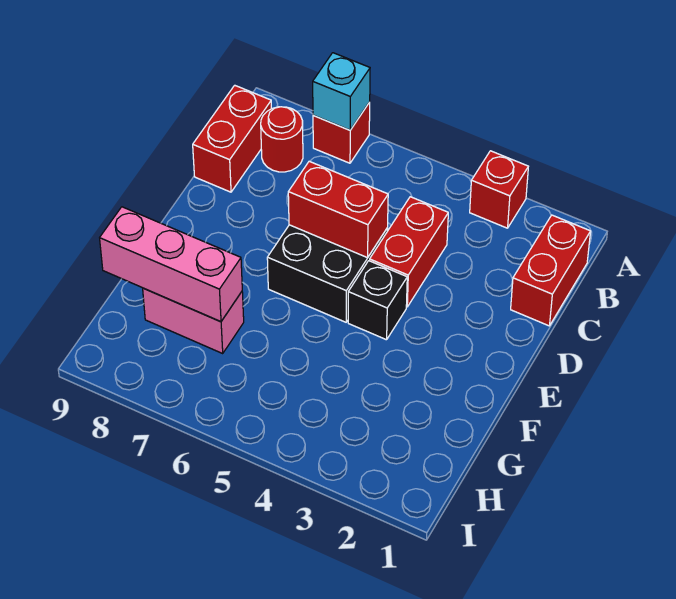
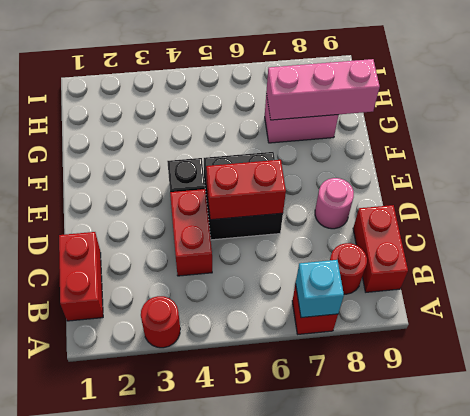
red brick A3 level 1 -> red round brick A3 level 1
none -> pink round brick D8 level 1

